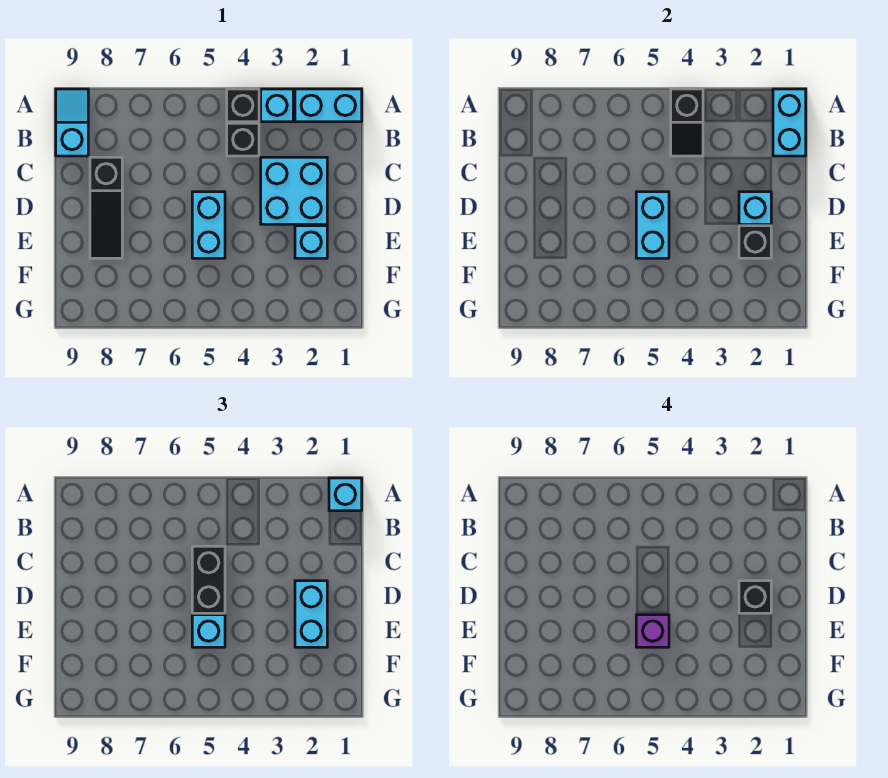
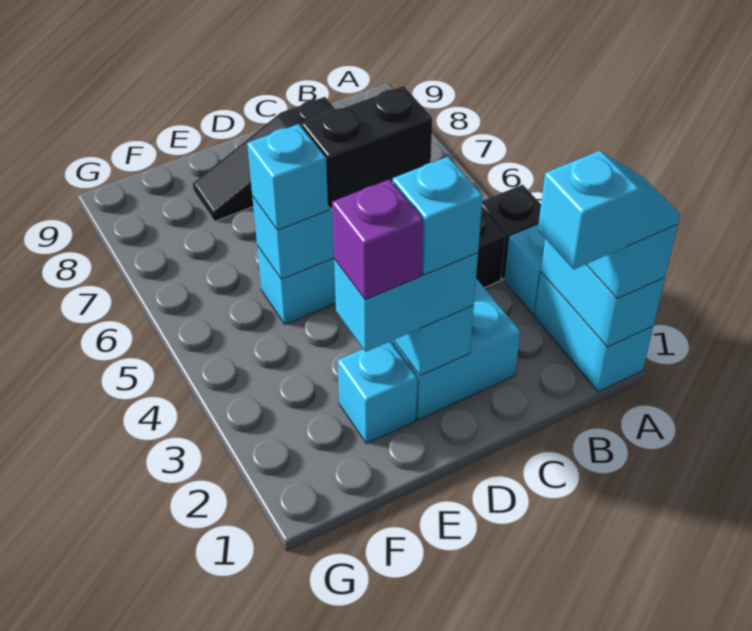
cyan brick A1:B1 level 2 -> cyan brick A1:A2 level 2
black slope A4:B4 level 2 top A -> none
cyan slope A9:B9 level 1 top B -> cyan slope A1:B1 level 4 top B
black brick D2 level 4 -> cyan brick D2 level 4
black brick E2 level 2 -> none
purple brick E5 level 4 -> purple brick E2 level 4

